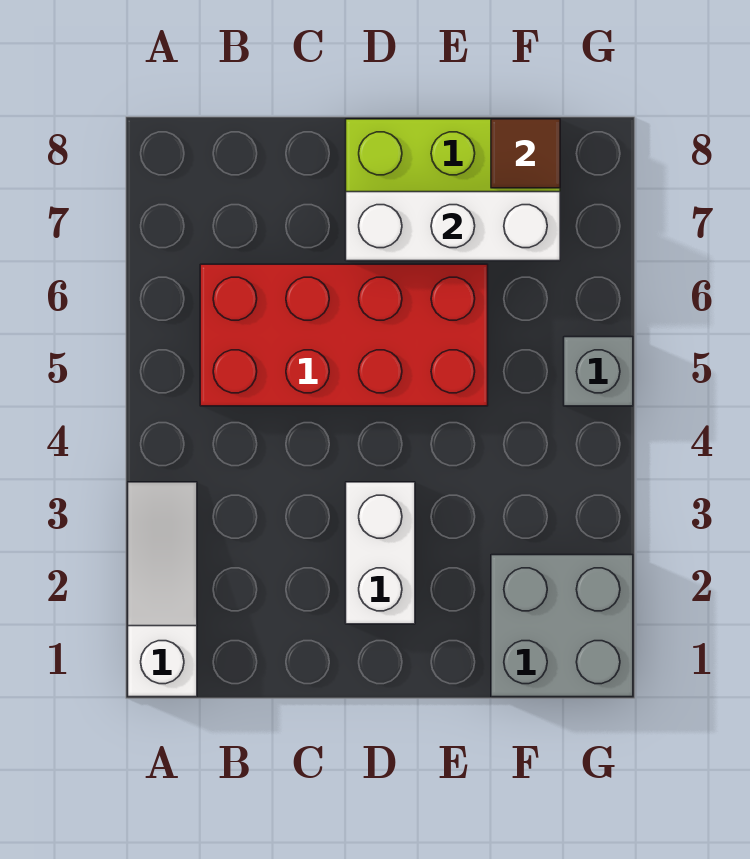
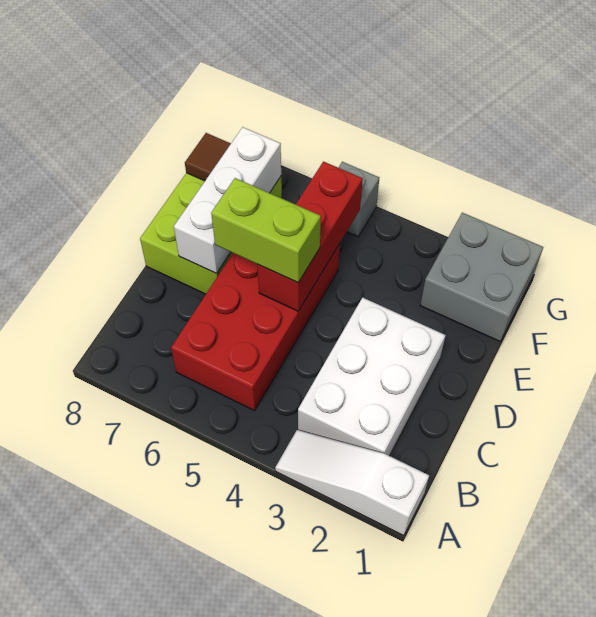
white brick D2:D3 level 1 -> white brick B2:D3 level 1
none -> red brick D5:F5 level 2
none -> lime brick D5:D6 level 3

